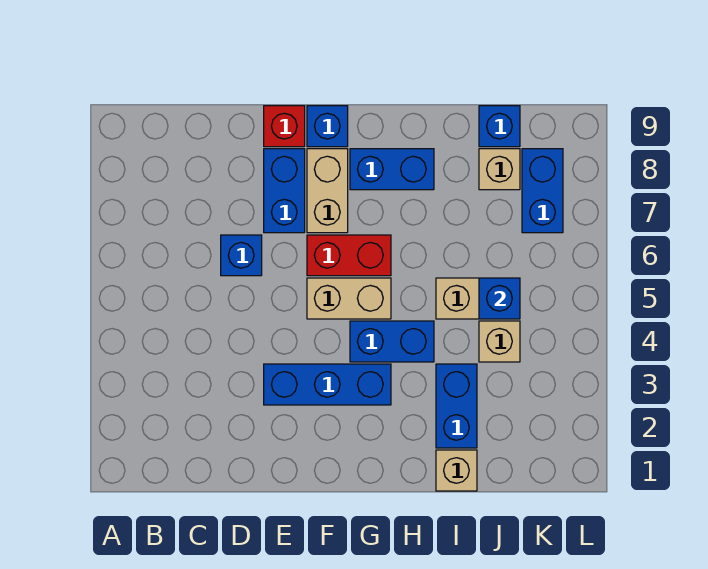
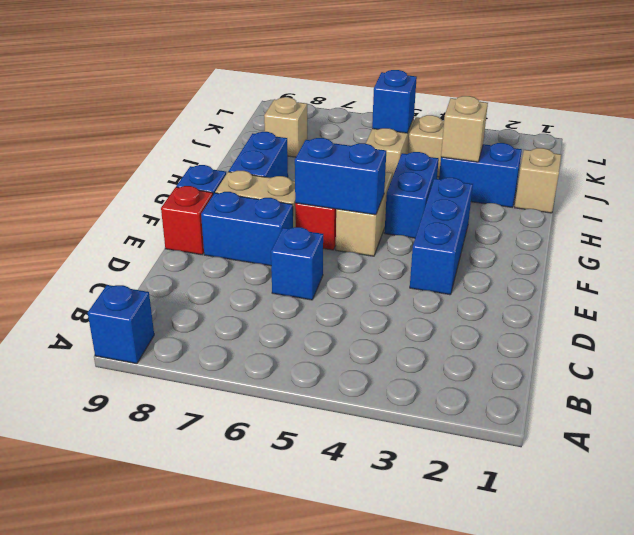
none -> tan brick I3 level 2
blue brick J9 level 1 -> blue brick A9 level 1
blue brick K7:K8 level 1 -> blue brick F5:F6 level 2

